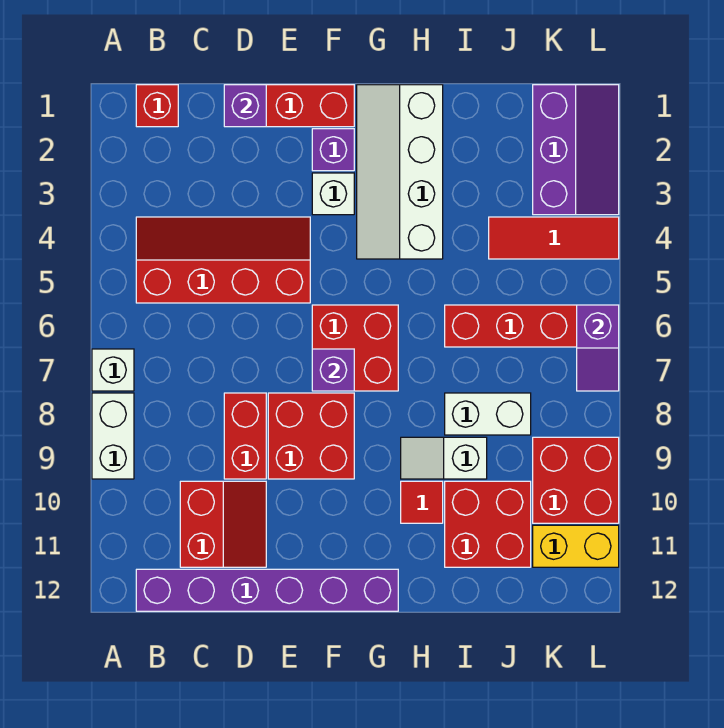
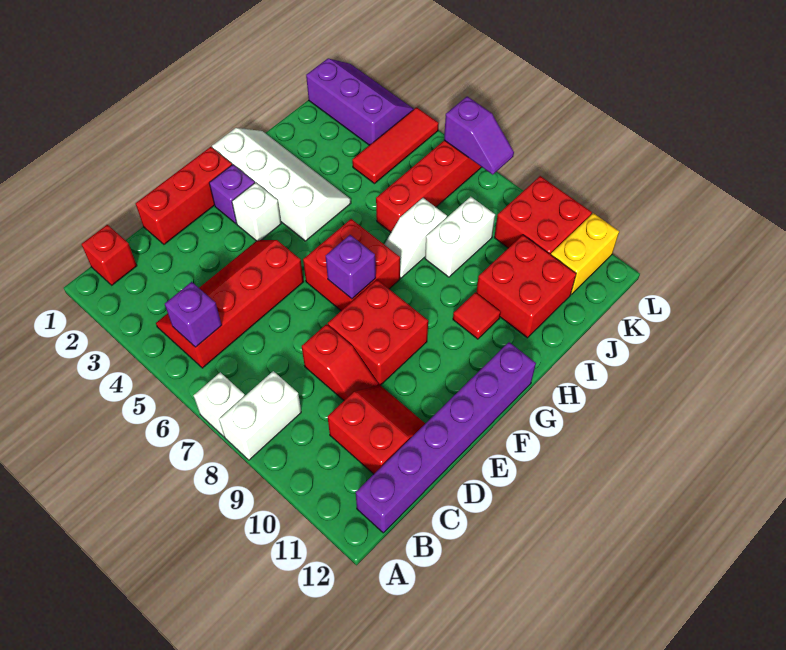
white brick A8:A9 level 1 -> white brick A8:B8 level 1
purple brick D1 level 2 -> purple brick B5 level 2
red brick D8:D9 level 1 -> red slope D8:D9 level 1 top 8
white slope G1:H4 level 1 top H -> white slope G1:H4 level 1 top G
white slope H9:I9 level 1 top I -> white slope H7:I7 level 1 top I

